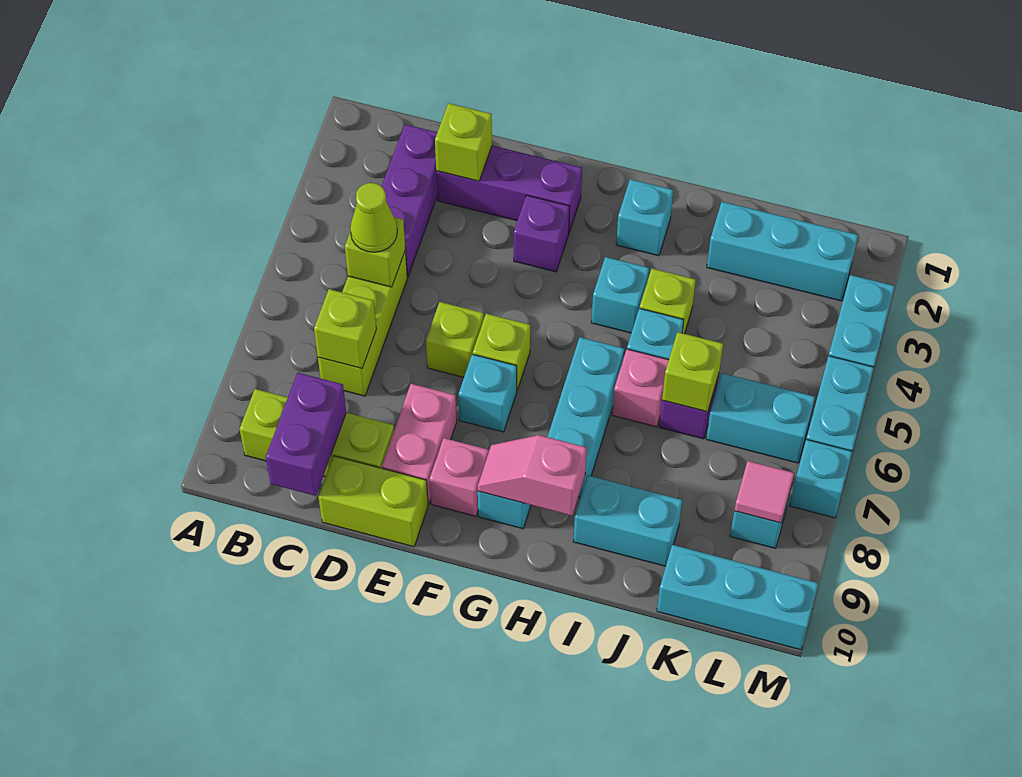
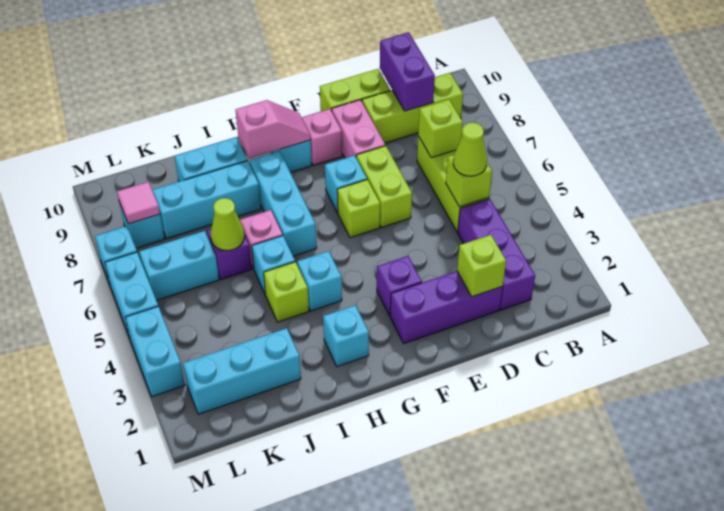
lime brick E6 level 1 -> lime brick E6:E7 level 1
lime brick J6 level 2 -> lime cone J6 level 2
cyan brick K10:M10 level 1 -> cyan brick I8:K8 level 1

